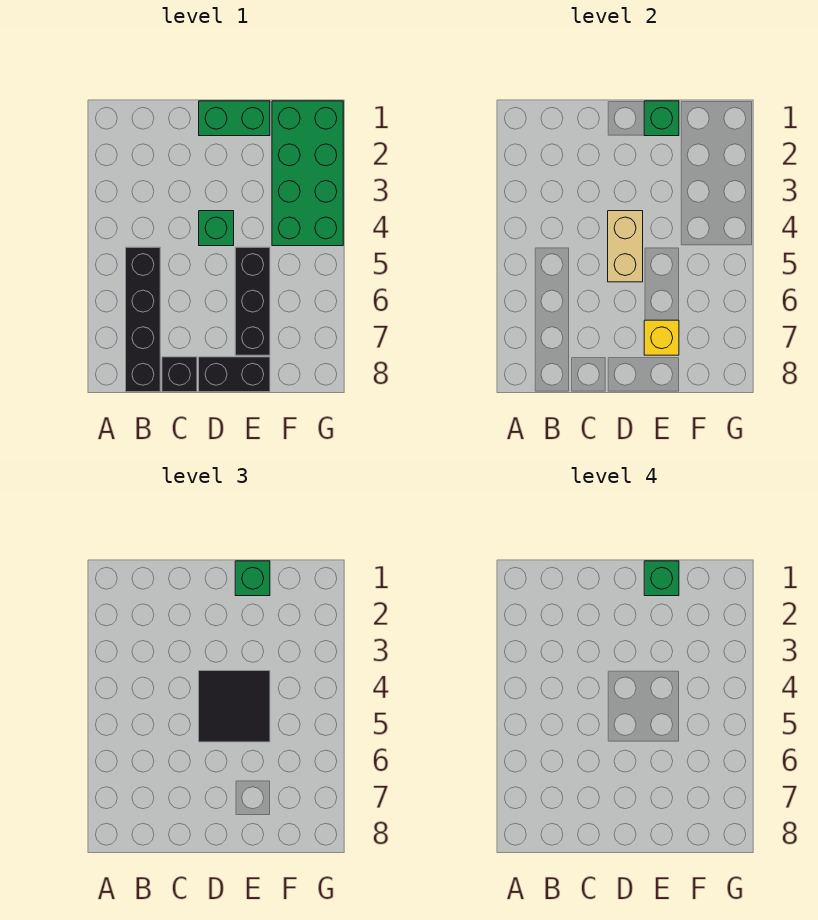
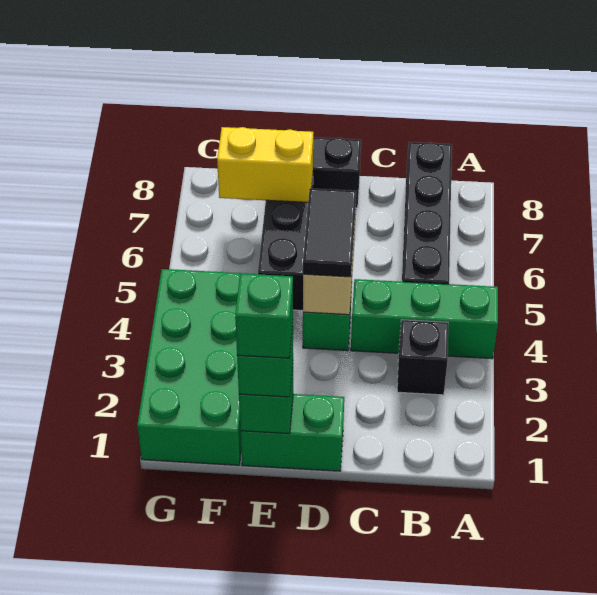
none -> green brick A4:C4 level 1
black brick C8 level 1 -> black brick B3 level 1
black tile D4:E5 level 3 -> black tile D4:D5 level 3
yellow brick E7 level 2 -> yellow brick E7:F7 level 2

